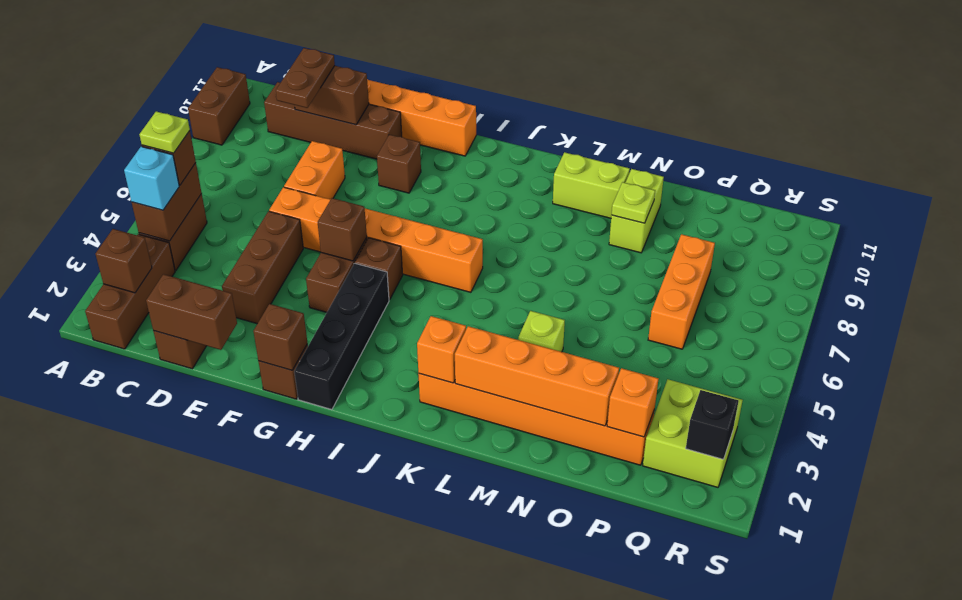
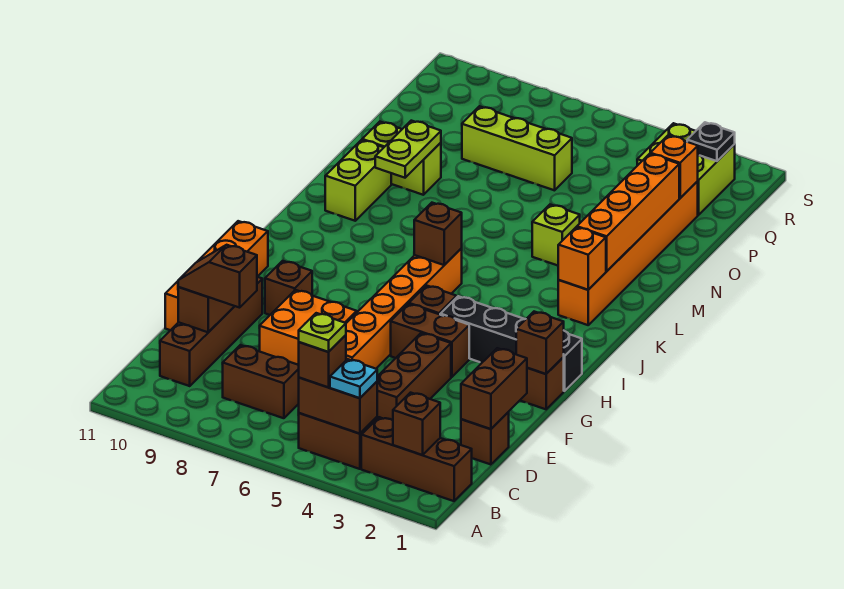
brown brick A9:A10 level 1 -> brown brick C7:C8 level 1
cyan brick B4 level 3 -> cyan plate B4 level 3
brown plate D9:D10 level 3 -> brown slope D9:D10 level 3 top 9
brown brick E3:E5 level 1 -> brown brick D4:F4 level 1
orange brick E7:E8 level 1 -> orange brick E7:F8 level 1
brown brick G5 level 2 -> brown brick J6 level 2
lime plate N9 level 2 -> lime plate M9:N9 level 2
orange brick P6:P8 level 1 -> lime brick P6:P8 level 1
black brick R2 level 2 -> black plate R2 level 2

